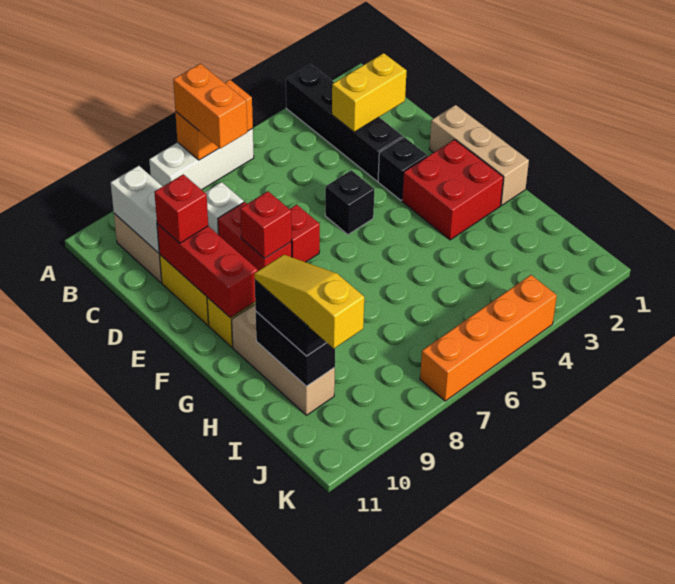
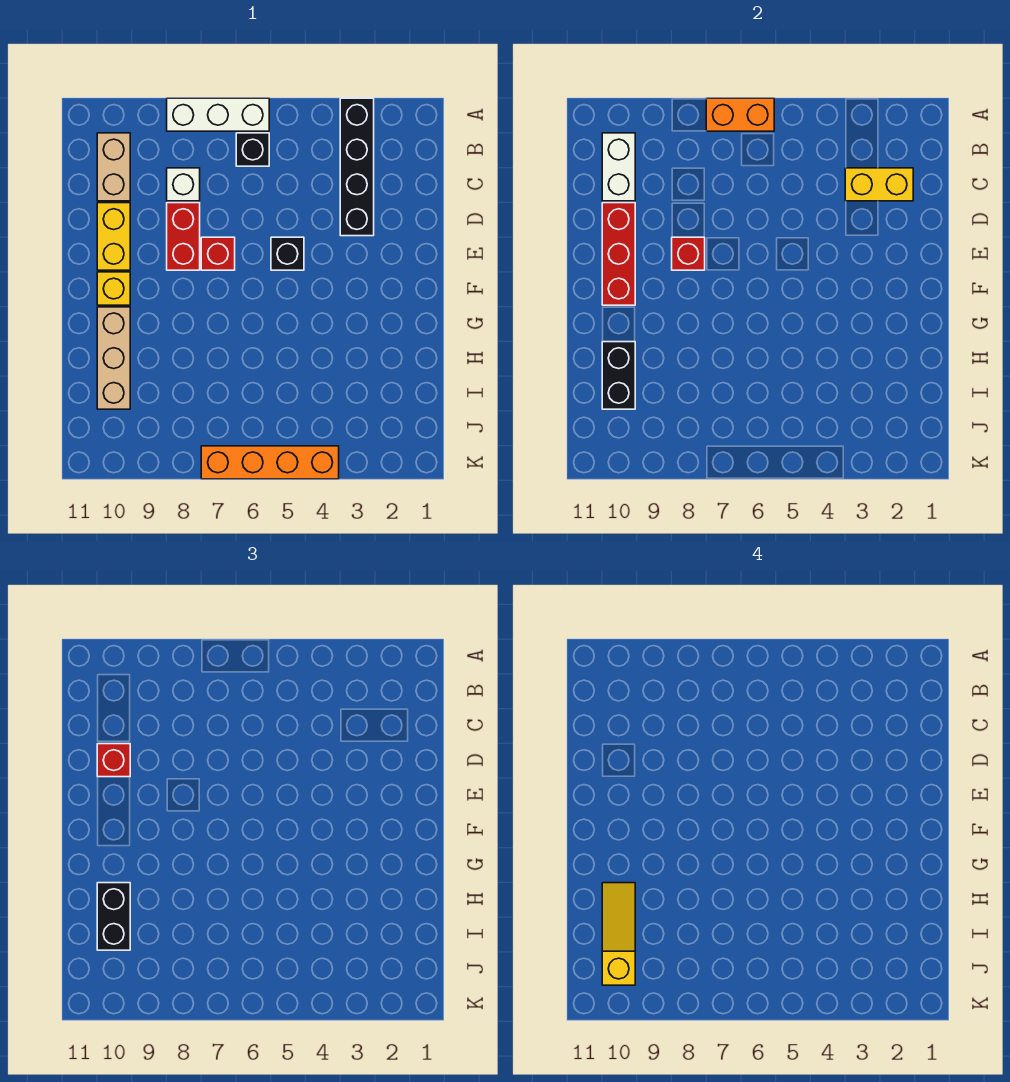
orange brick A7:B7 level 3 -> none
tan brick E1:G1 level 1 -> none
black brick E3 level 1 -> black brick B6 level 1
red brick F2:G3 level 1 -> none

